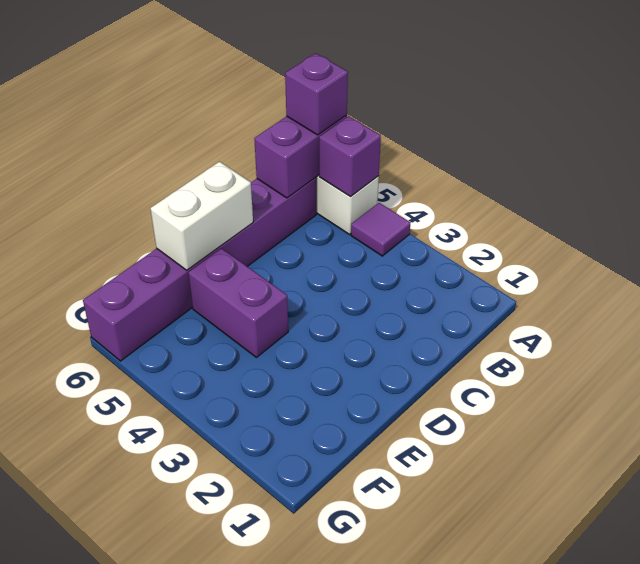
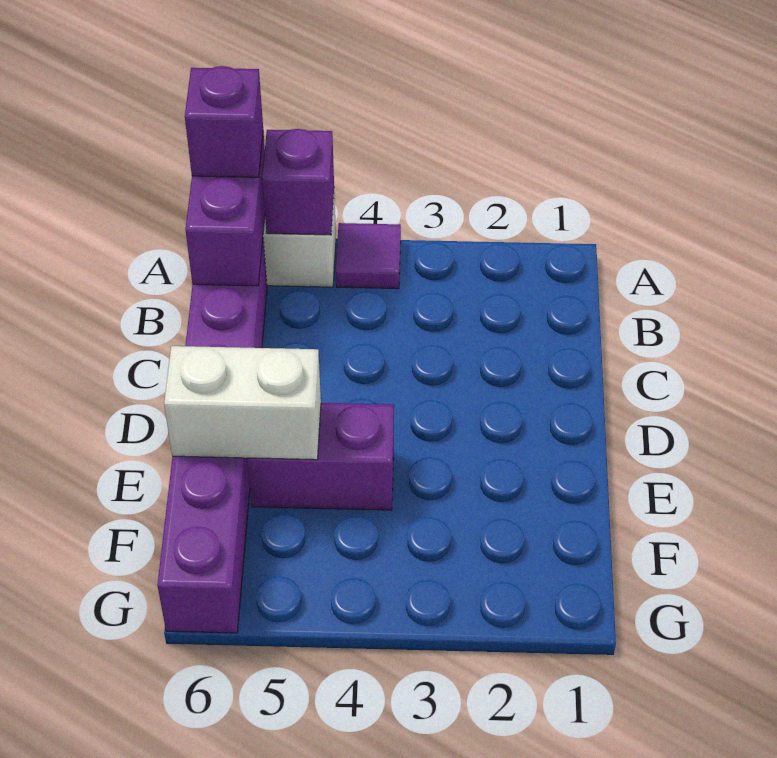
white brick D6:E6 level 2 -> white brick E5:E6 level 2

